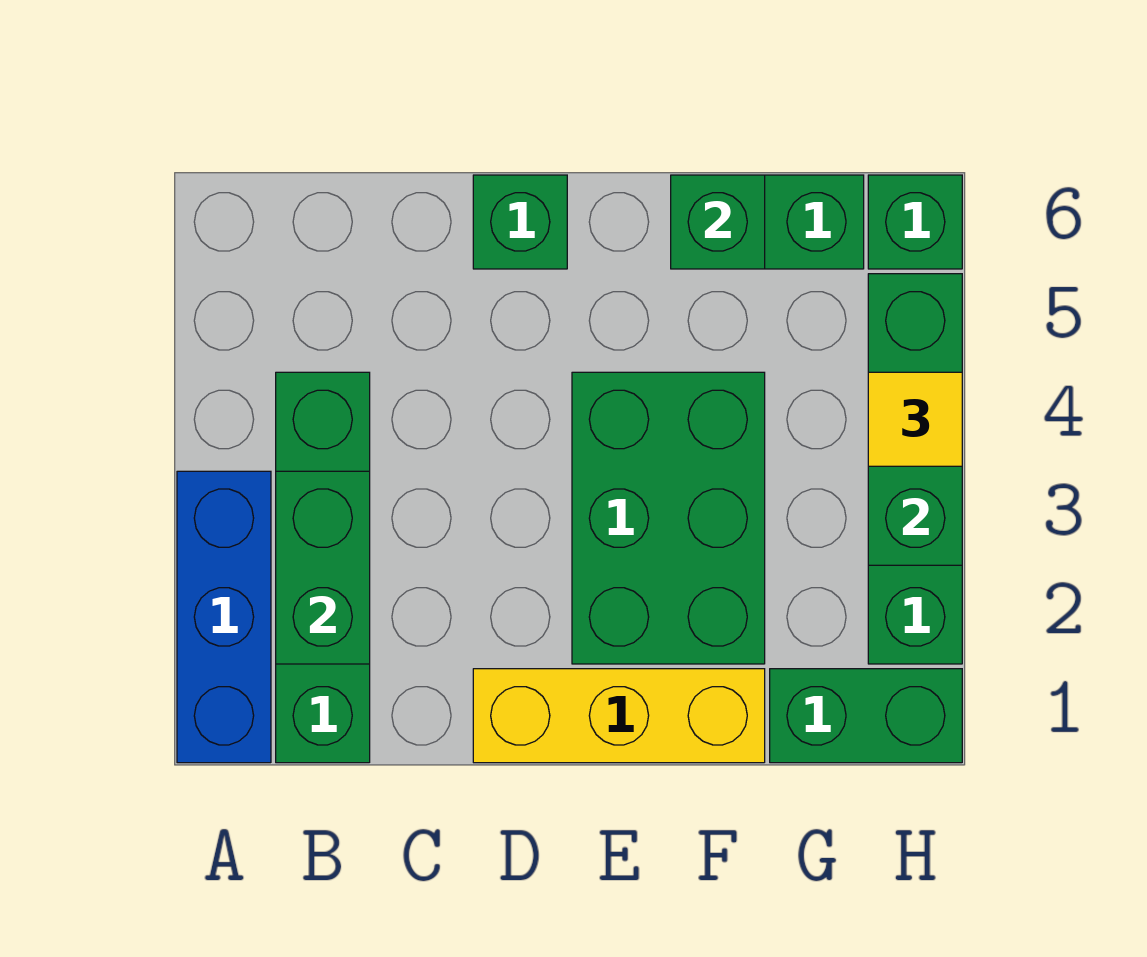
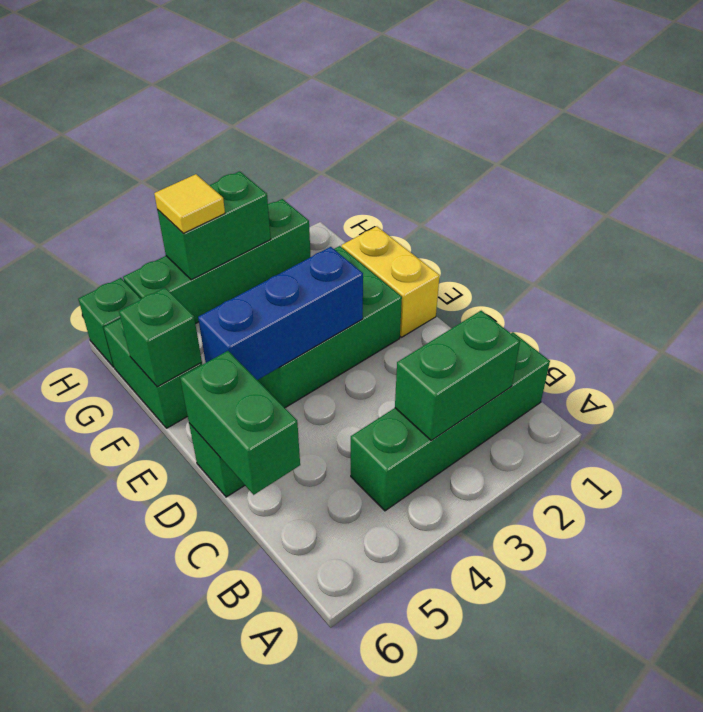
blue brick A1:A3 level 1 -> blue brick E3:E5 level 2
yellow brick D1:F1 level 1 -> yellow brick E1:F1 level 1
green brick G1:H1 level 1 -> green brick C6:D6 level 2

